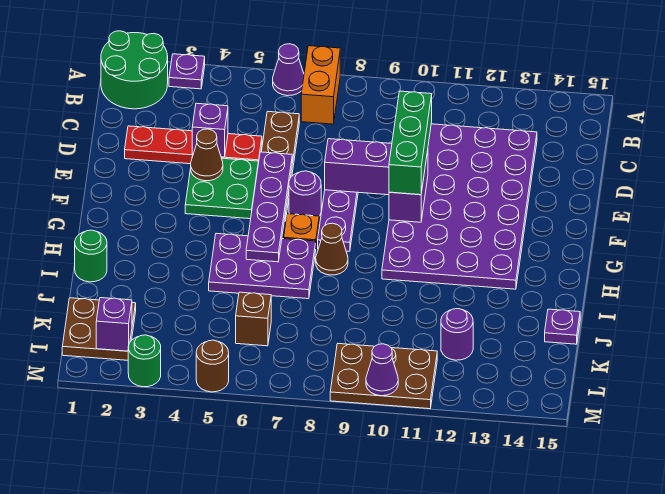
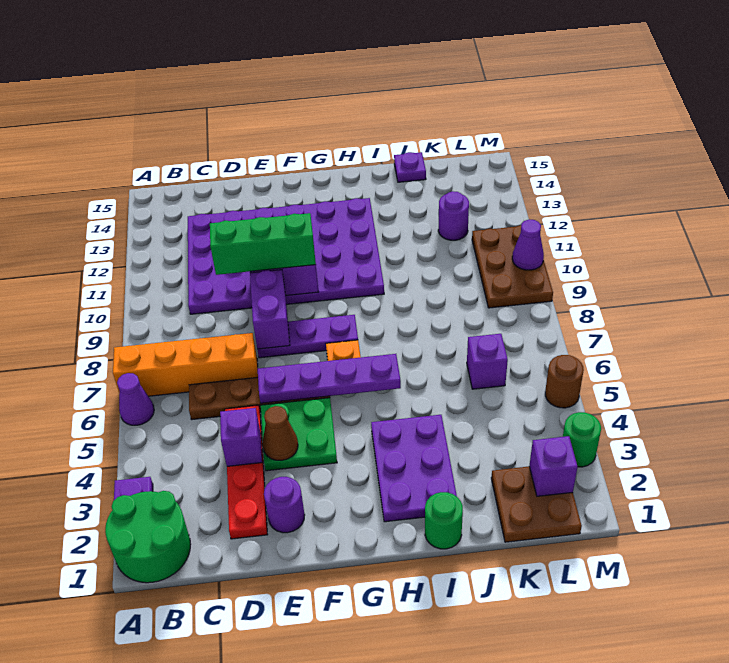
orange brick A7:B7 level 1 -> orange brick A7:D7 level 1
purple round brick F7 level 1 -> purple round brick E2 level 1
purple plate H5:I7 level 1 -> purple plate H2:I4 level 1
brown cone H8 level 1 -> none
brown brick K6 level 1 -> purple brick K6 level 1

